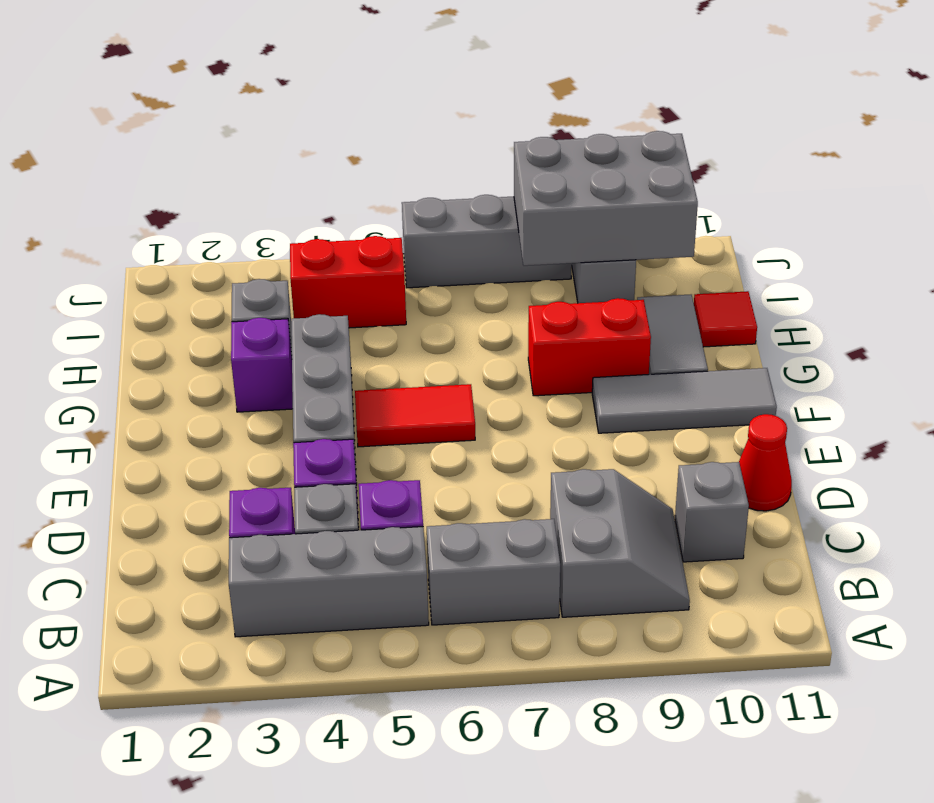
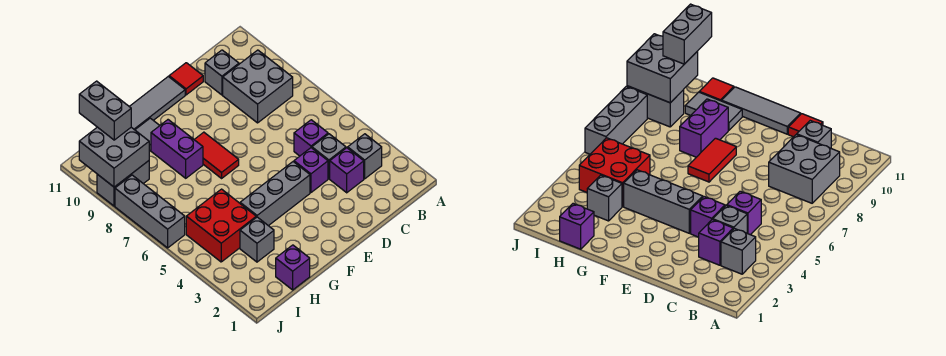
grey brick B3:B5 level 1 -> grey brick B3 level 1
grey brick B6:B7 level 1 -> grey brick I10:I11 level 3
grey slope B8:C9 level 1 top 8 -> grey brick B8:C9 level 1
red cone D11 level 1 -> red tile D11 level 1
red tile F5:F6 level 1 -> red tile F7:F8 level 1
grey tile F9:F11 level 1 -> grey tile E11:G11 level 1
purple brick G3 level 1 -> purple brick H1 level 1
red brick G8:G9 level 1 -> purple brick G8:G9 level 1
red brick I4:I5 level 1 -> red brick H4:I5 level 1
grey brick I8:J10 level 2 -> grey brick I9:J10 level 2

